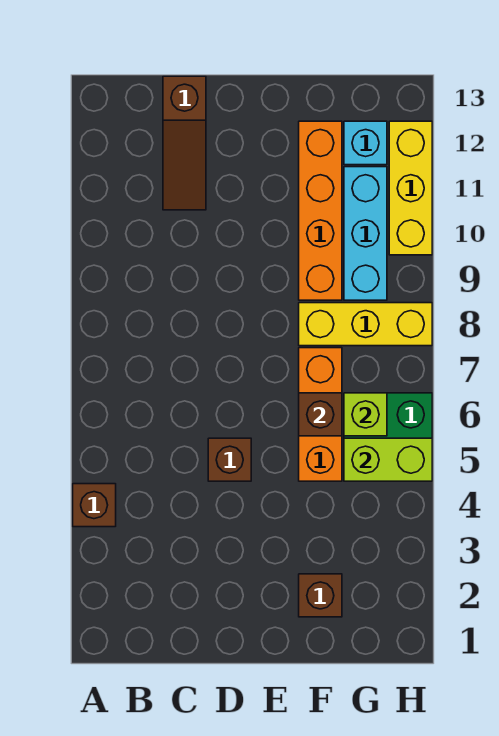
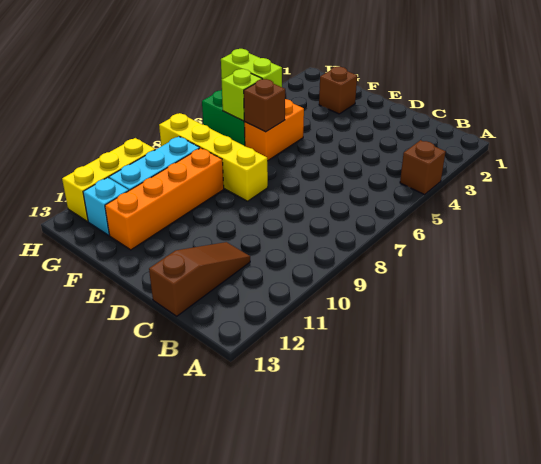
brown brick D5 level 1 -> none
orange brick F5:F7 level 1 -> orange brick F5:F6 level 1
yellow brick F8:H8 level 1 -> yellow brick E8:H8 level 1

